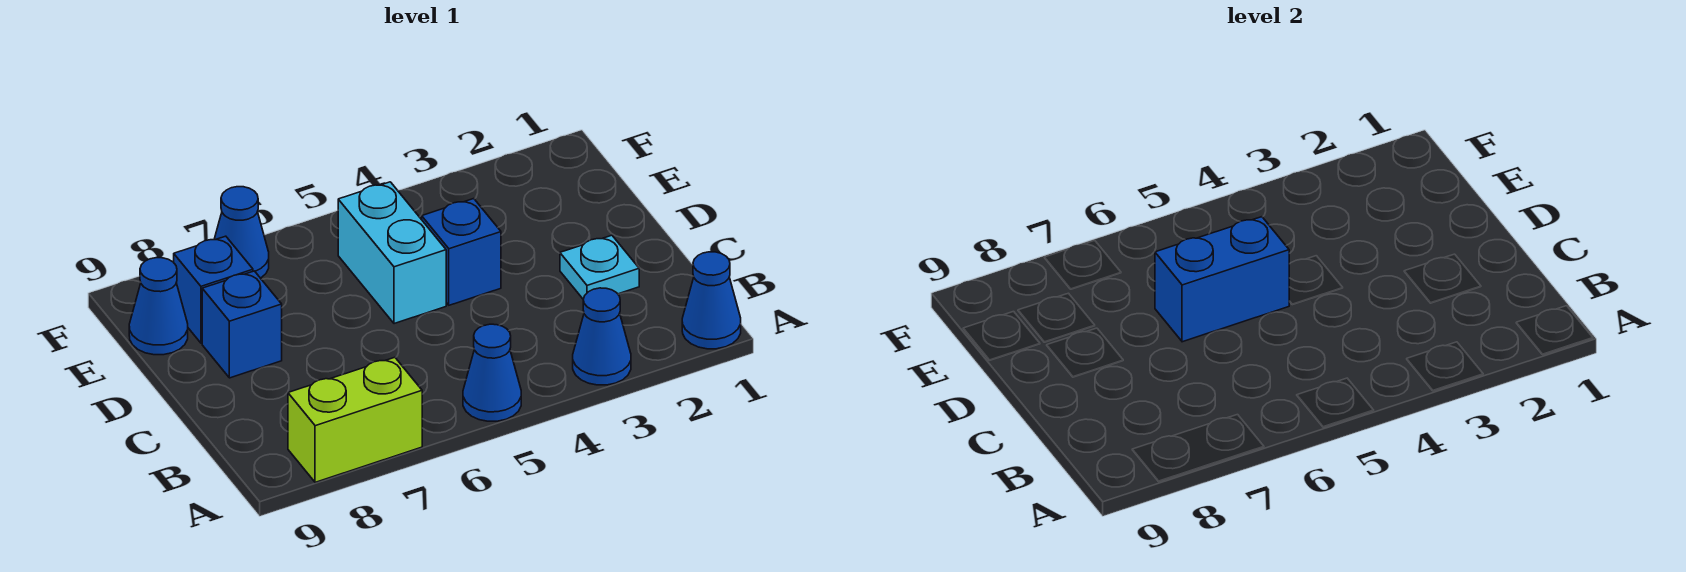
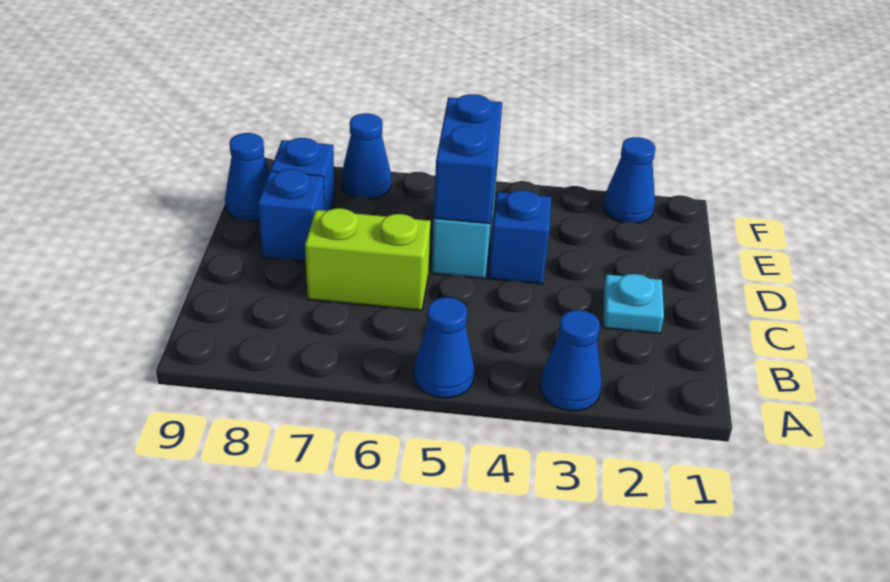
blue cone A1 level 1 -> blue cone F2 level 1
lime brick A7:A8 level 1 -> lime brick C6:C7 level 1
blue brick D5:D6 level 2 -> blue brick D5:E5 level 2

